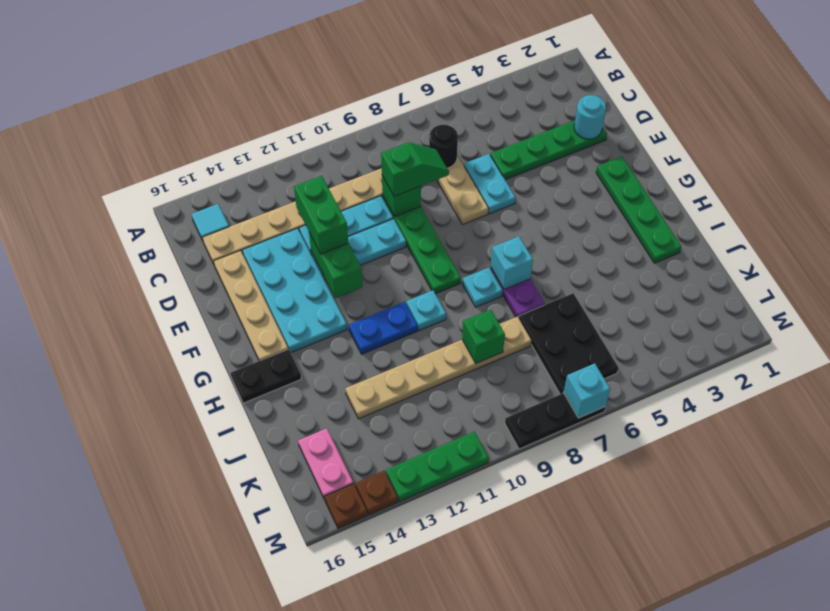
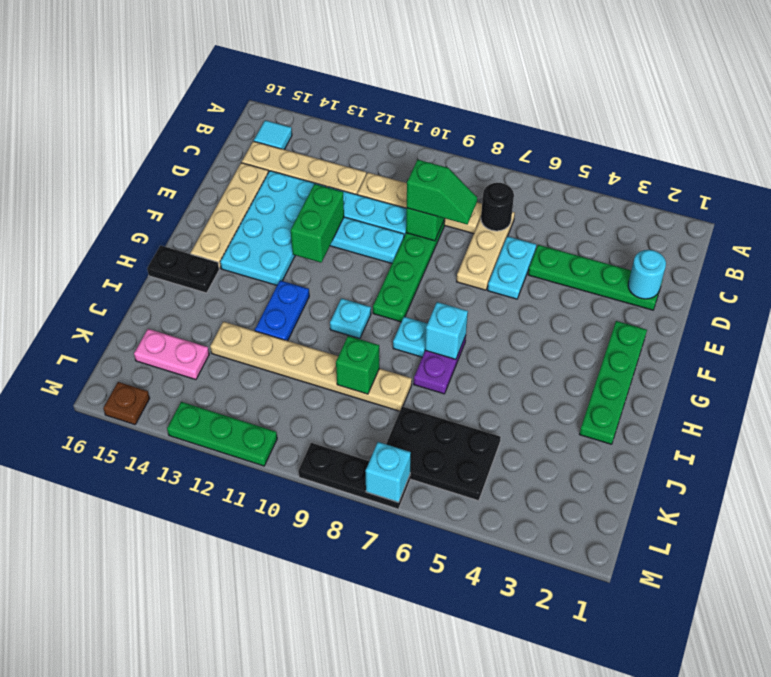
green brick D12:E12 level 3 -> none
blue plate H11:H12 level 1 -> blue plate H12:I12 level 1
black plate J6:L7 level 1 -> black plate K5:L7 level 1
pink plate K15:L15 level 1 -> pink plate K14:K15 level 1
brown plate M14 level 1 -> none

